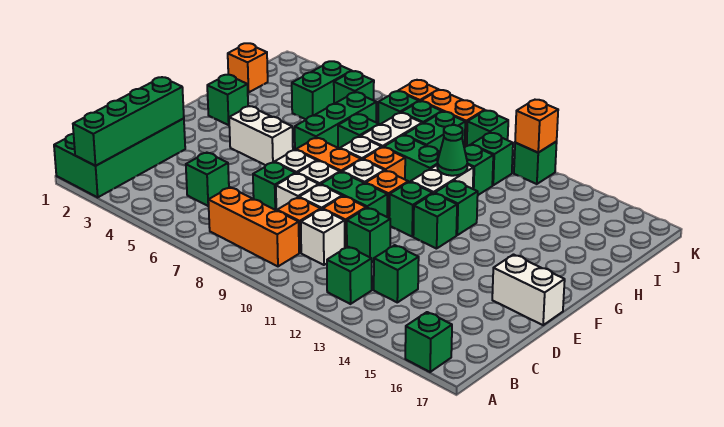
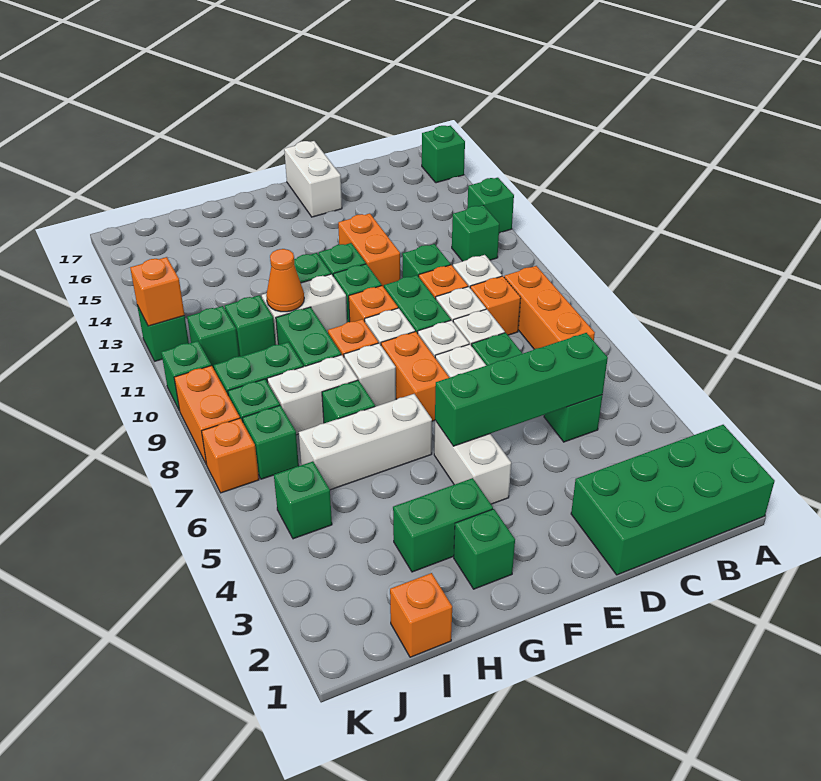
green brick A2:D2 level 2 -> green brick C5:F5 level 2
green brick C13 level 1 -> green brick A13 level 1
none -> orange brick E12:E13 level 1
green brick G6:I6 level 1 -> white brick G6:I6 level 1
green cone H11 level 2 -> orange cone H11 level 2
green brick I4:J4 level 1 -> green brick G3:H3 level 1

